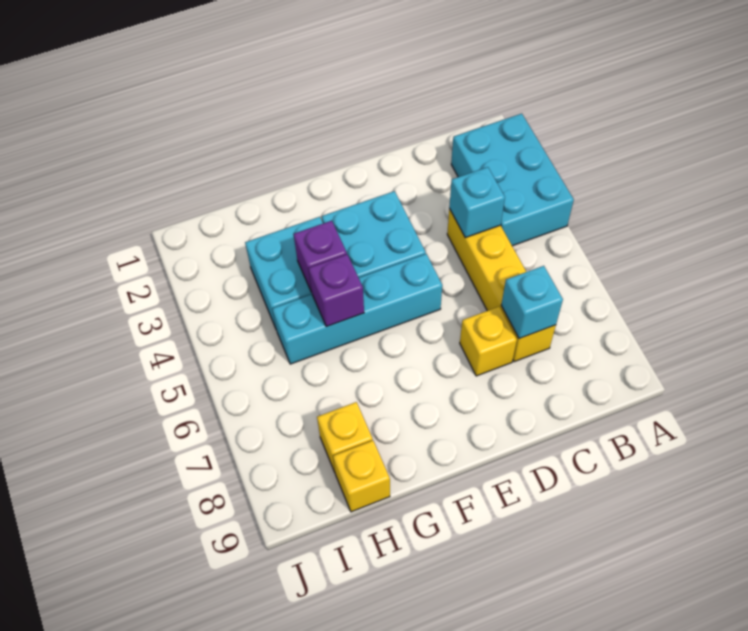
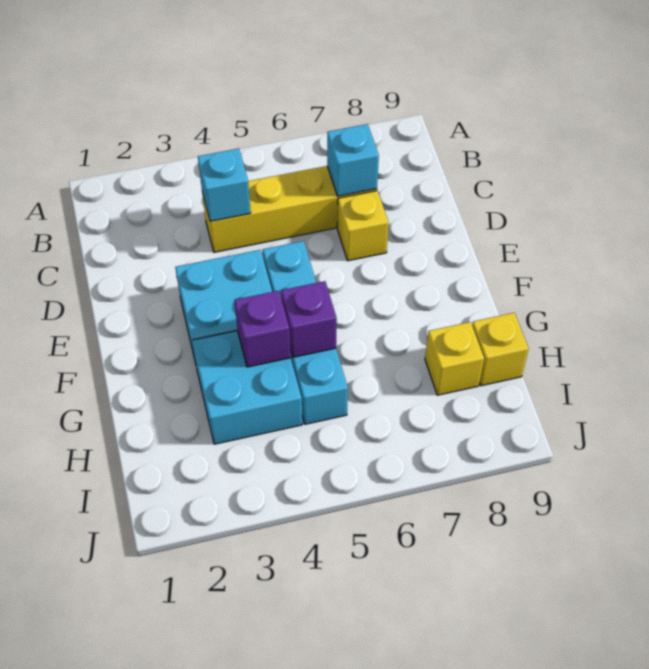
cyan brick A2:B4 level 1 -> none

